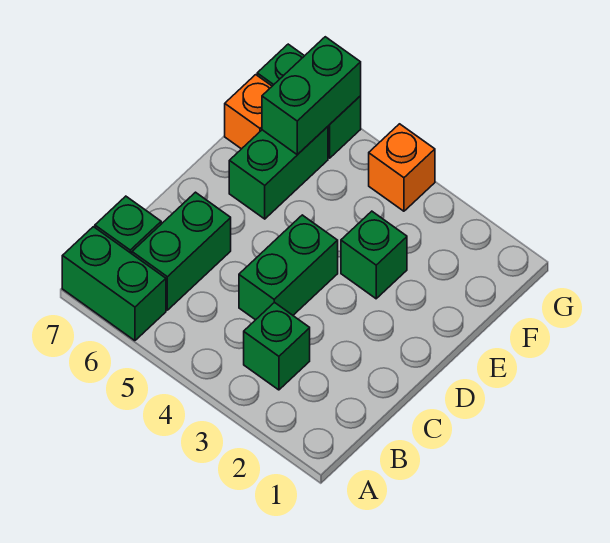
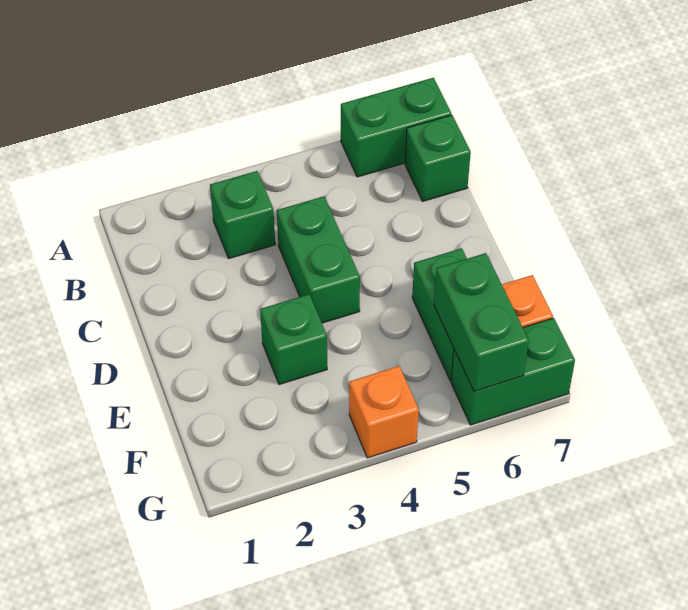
green brick B6:C6 level 1 -> none

